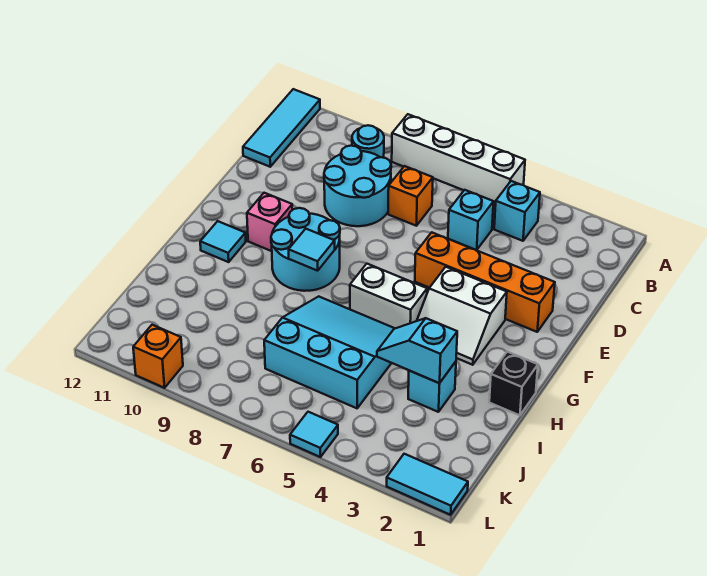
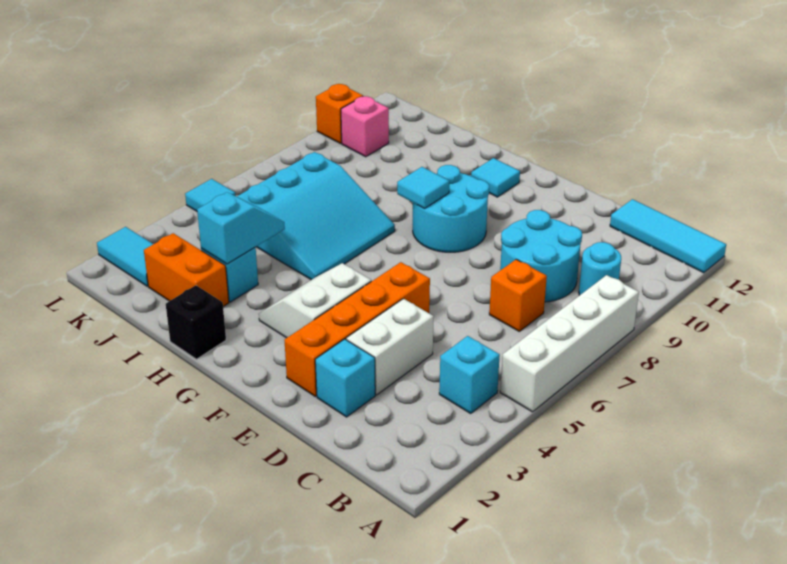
cyan brick C5 level 1 -> cyan brick D2 level 1
pink brick F10 level 1 -> pink brick K10 level 1
white brick G5:G6 level 1 -> white brick D3:D4 level 1
none -> orange brick I2:J2 level 1
cyan tile L1:L2 level 1 -> cyan tile K2:L2 level 1

